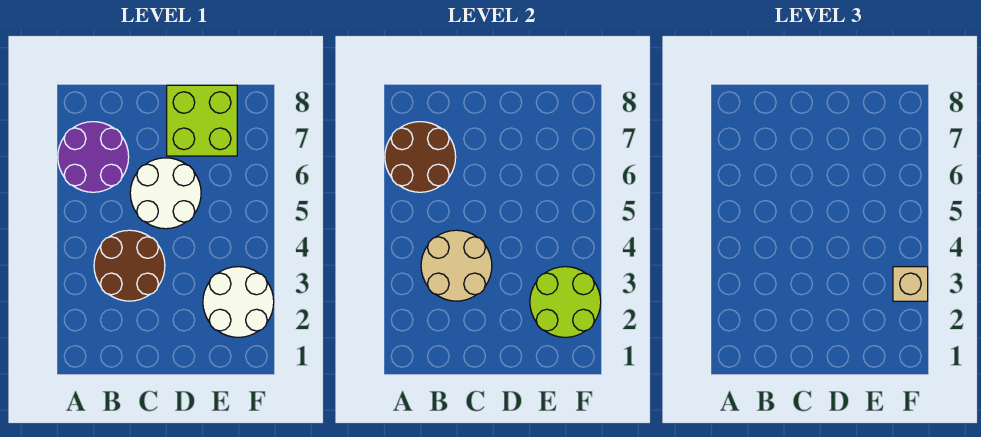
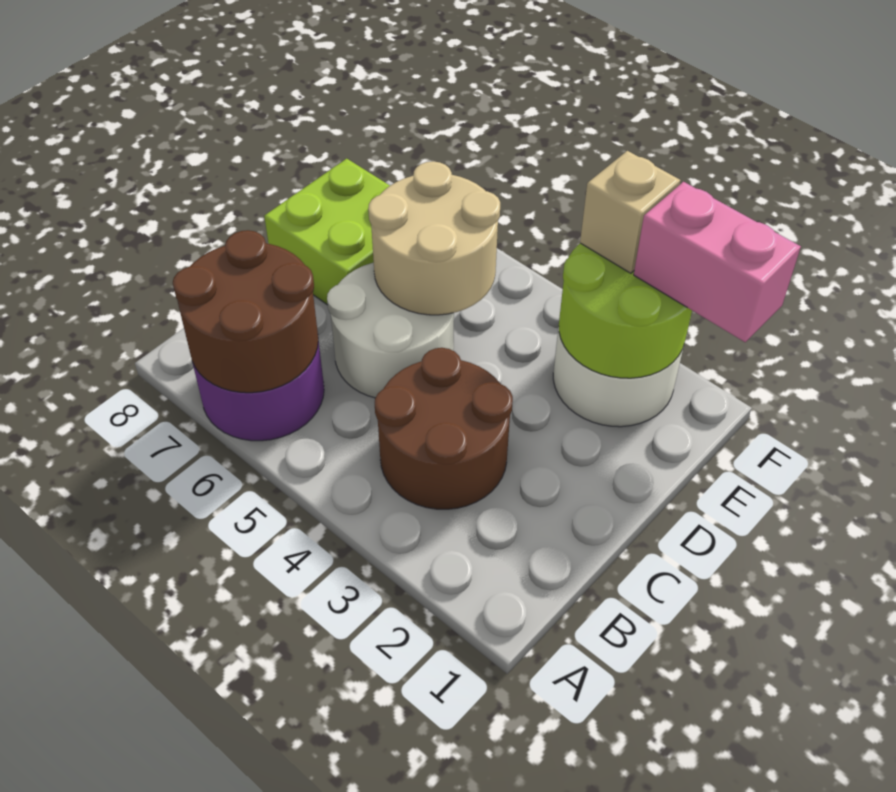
tan round brick B3:C4 level 2 -> tan round brick D5:E6 level 2
none -> pink brick F1:F2 level 3

